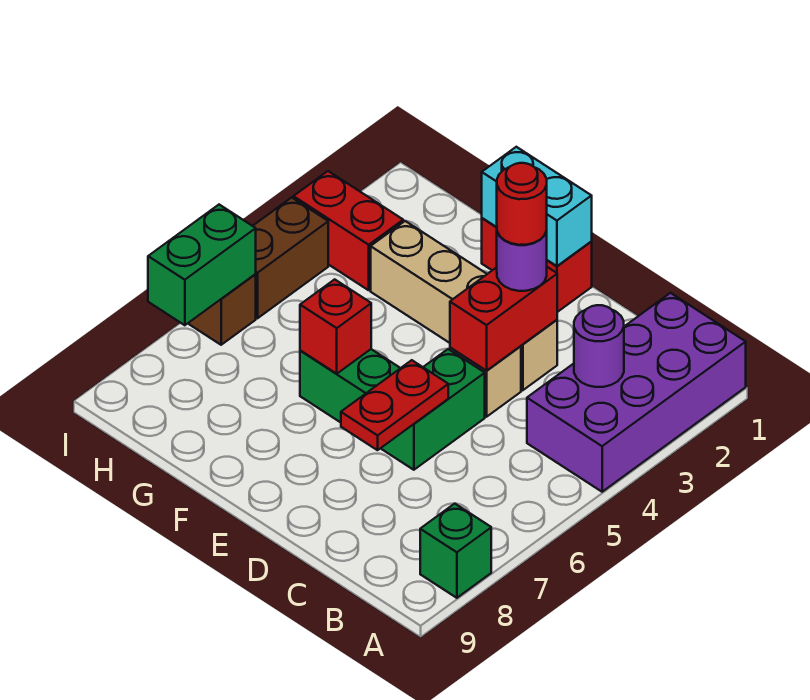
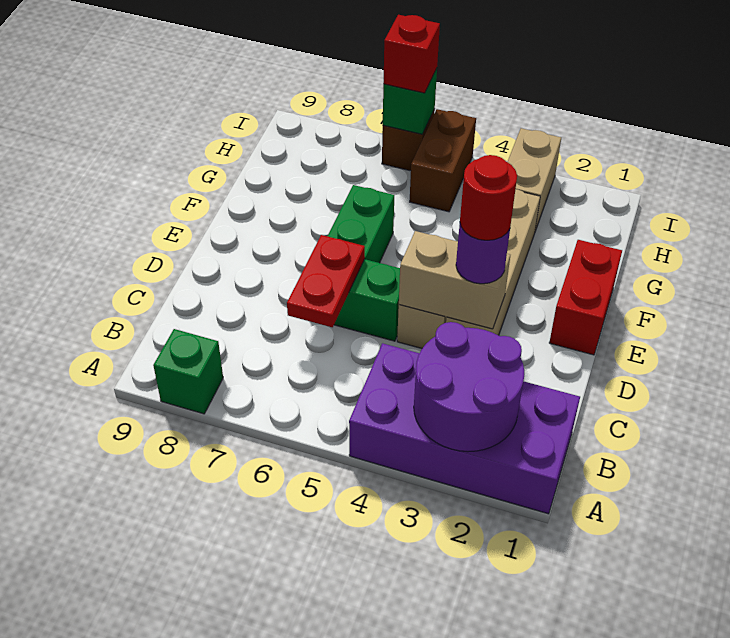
purple round brick B3 level 2 -> purple round brick A2:B3 level 2
red brick D3:D4 level 2 -> tan brick D3:D4 level 2
red plate D6:D7 level 2 -> red plate C6:D6 level 2
cyan brick E1:F1 level 2 -> none
red brick F6 level 2 -> red brick I6 level 3
red brick H3:I3 level 1 -> tan brick H3:I3 level 1
brown brick I4:I5 level 1 -> brown brick H5:I5 level 1
green brick I6:I7 level 2 -> green brick I6 level 2

